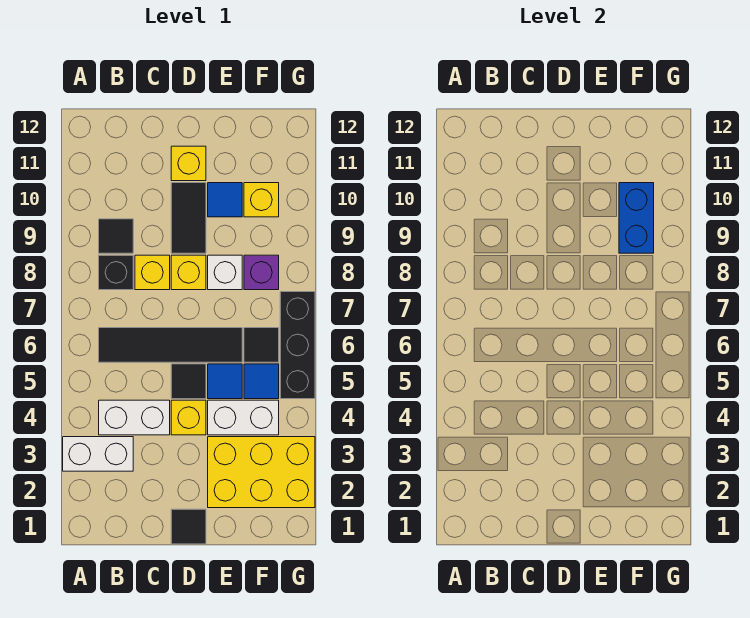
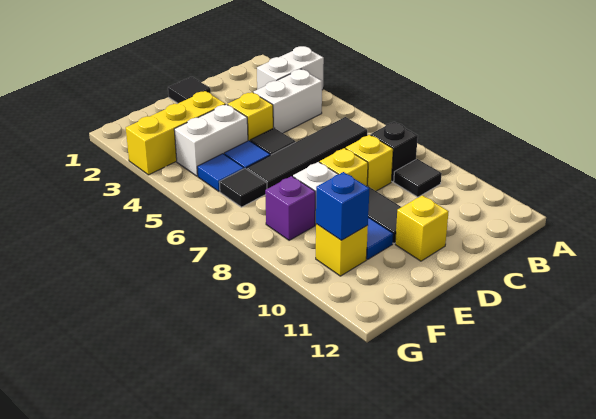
yellow brick E2:G3 level 1 -> yellow brick E3:G3 level 1
blue brick F9:F10 level 2 -> blue brick F10 level 2
black brick G5:G7 level 1 -> none

